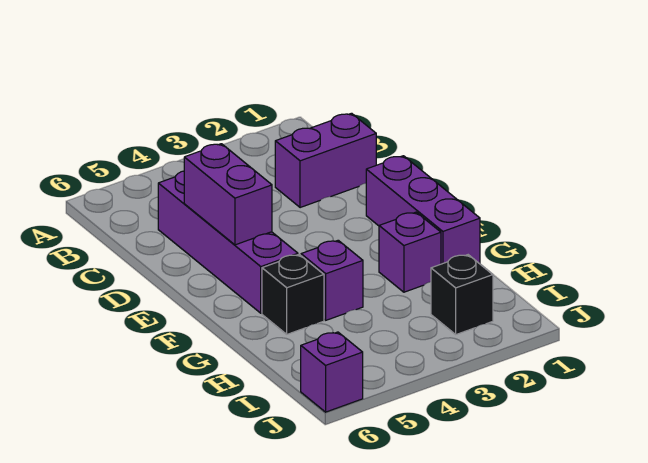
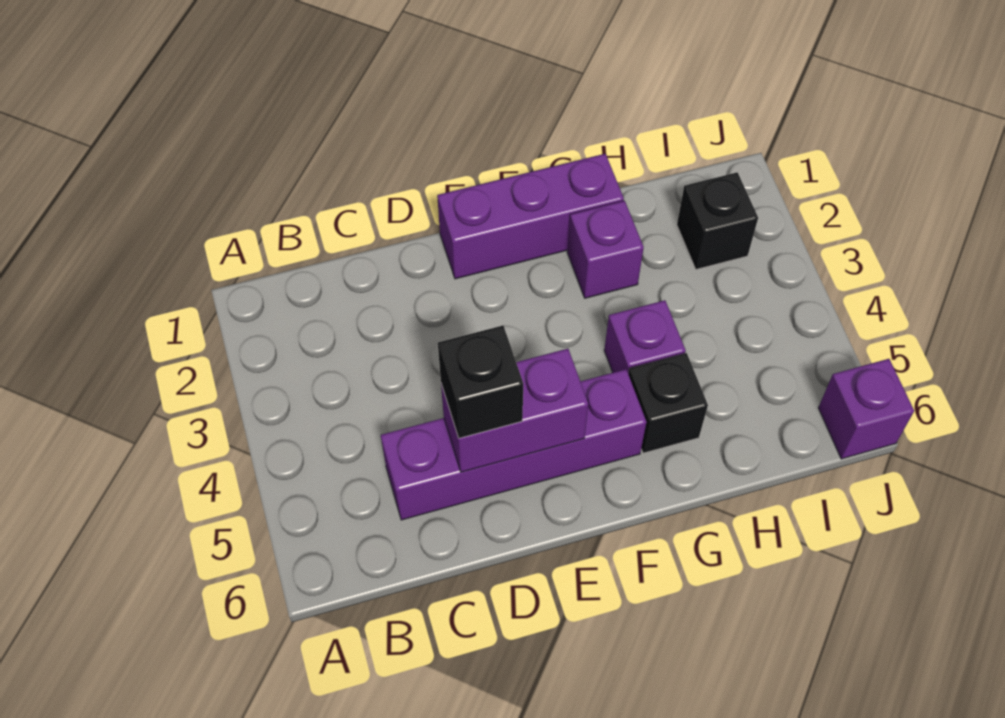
purple brick C1:C2 level 1 -> none
none -> black brick D5 level 3

